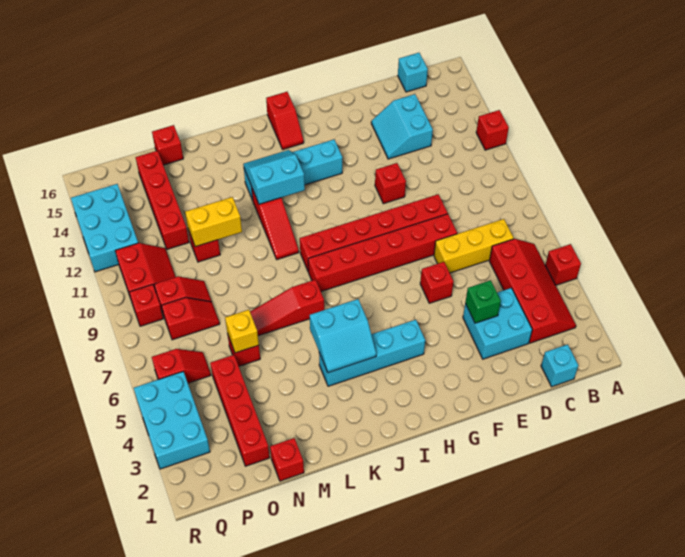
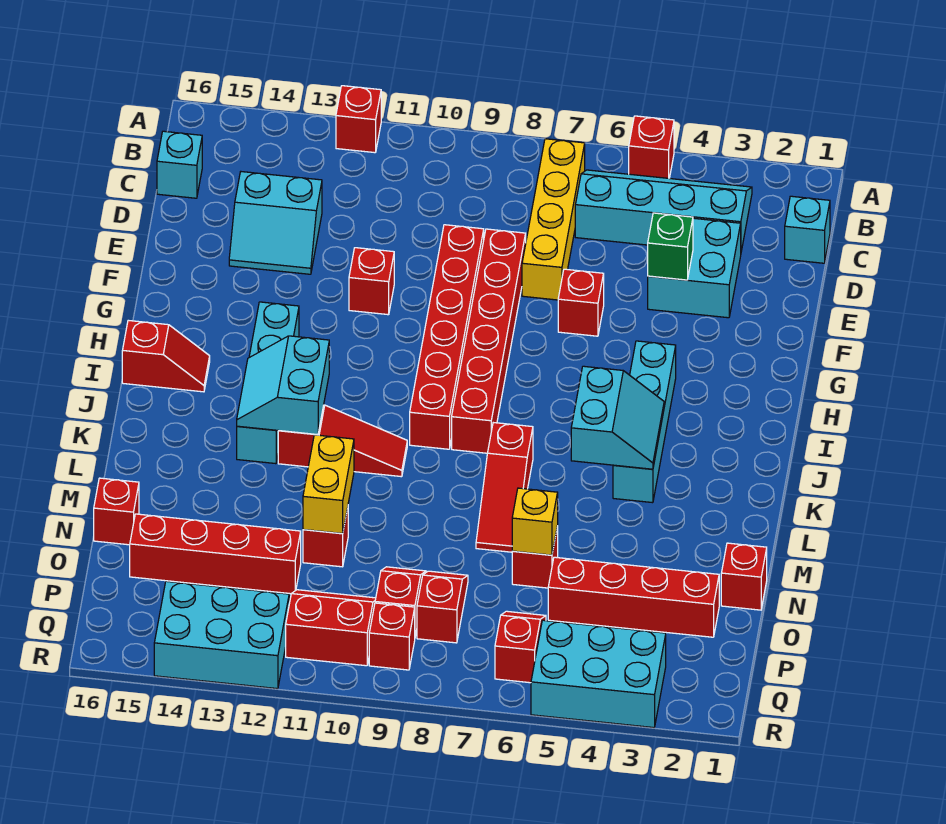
red slope B3:C6 level 1 top C -> cyan slope B3:C6 level 1 top C
yellow brick C7:E7 level 1 -> yellow brick B7:E7 level 1

